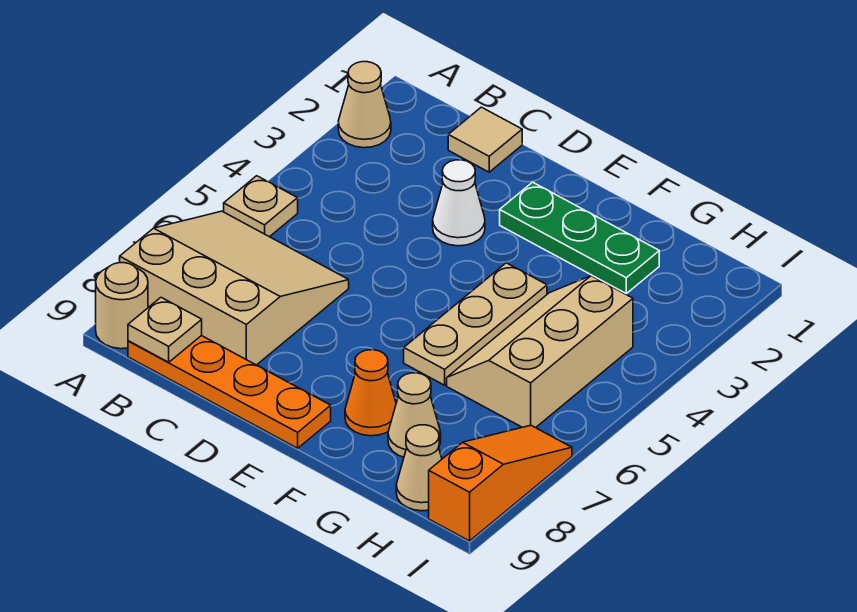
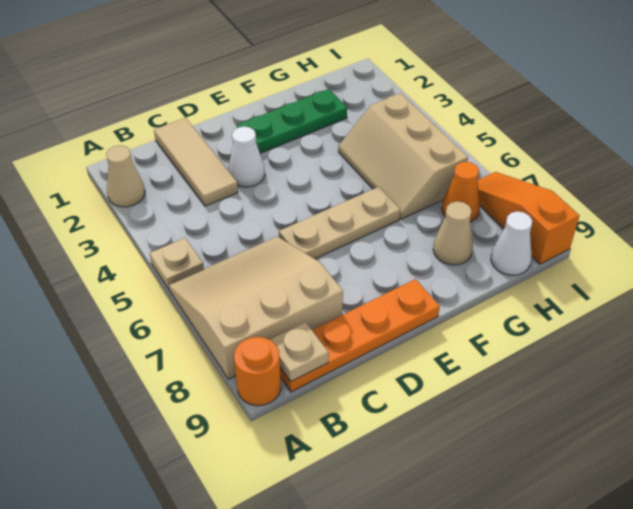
tan round brick A9 level 1 -> orange round brick A9 level 1
tan tile C1 level 1 -> tan tile C1:C3 level 1
tan plate F4:F6 level 1 -> tan plate D6:F6 level 1
orange cone F8 level 1 -> orange cone H7 level 1
tan cone H9 level 1 -> white cone H9 level 1

